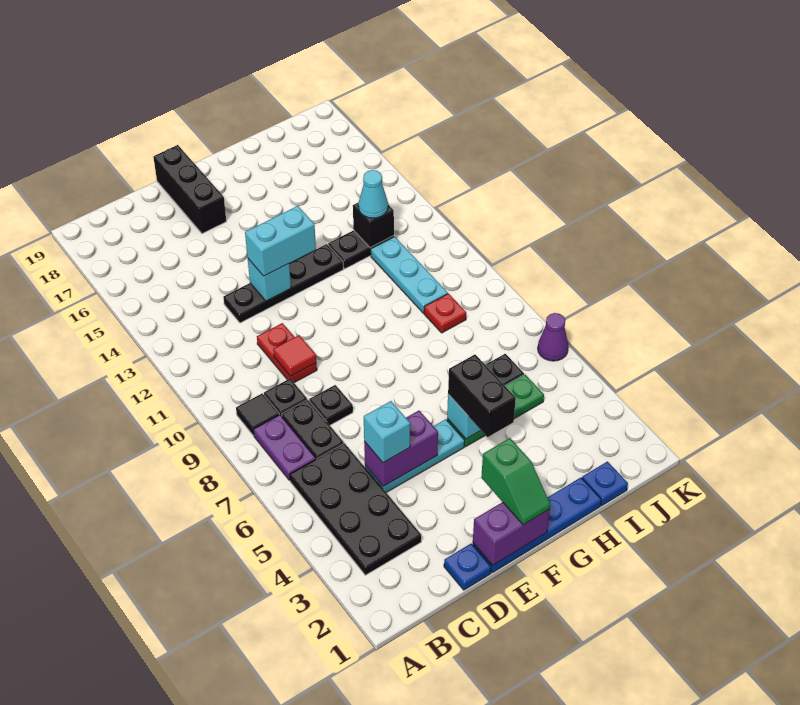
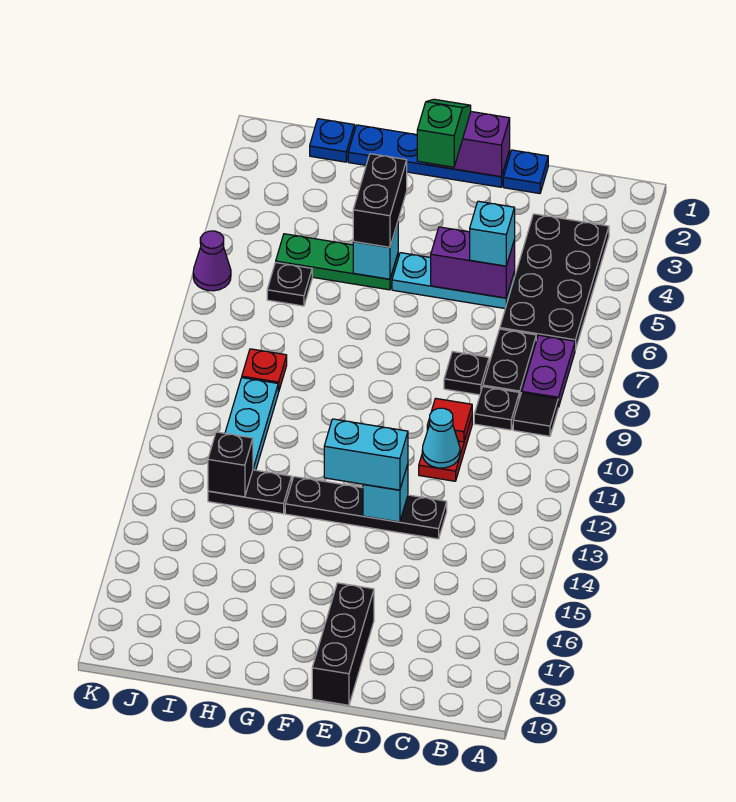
cyan cone I13 level 3 -> cyan cone D11 level 2

